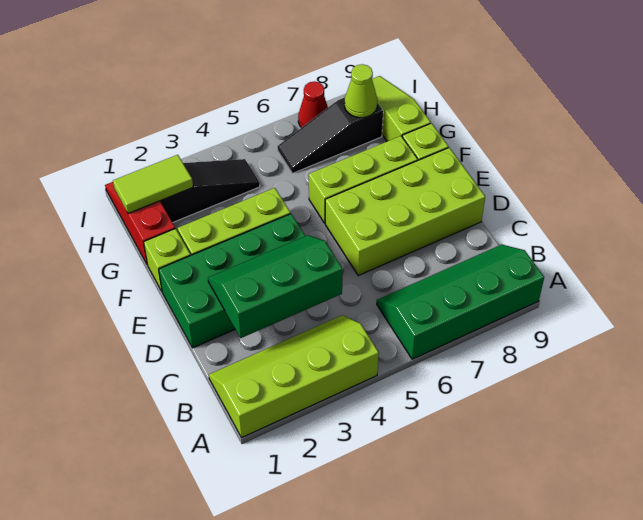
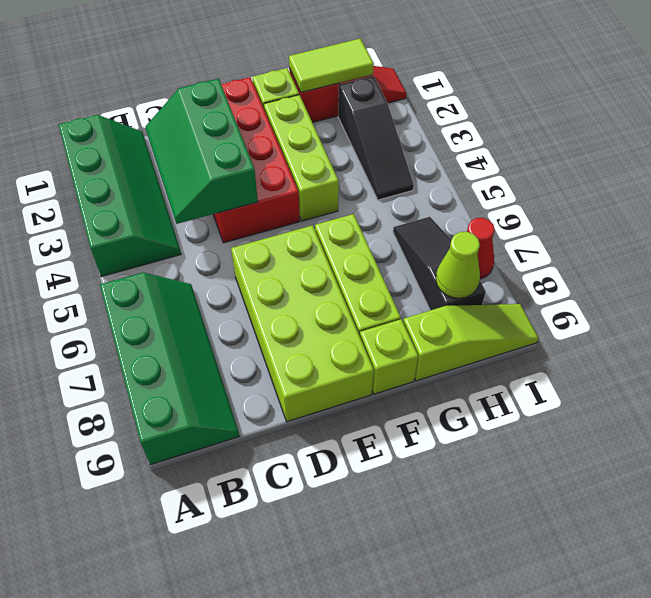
lime slope A1:B4 level 1 top A -> green slope A1:B4 level 1 top A
green slope C2:D4 level 2 top C -> green slope C2:D4 level 2 top D
green brick D1:E4 level 1 -> red brick D1:E4 level 1
lime tile H1:H2 level 2 -> lime tile G1:H1 level 2

